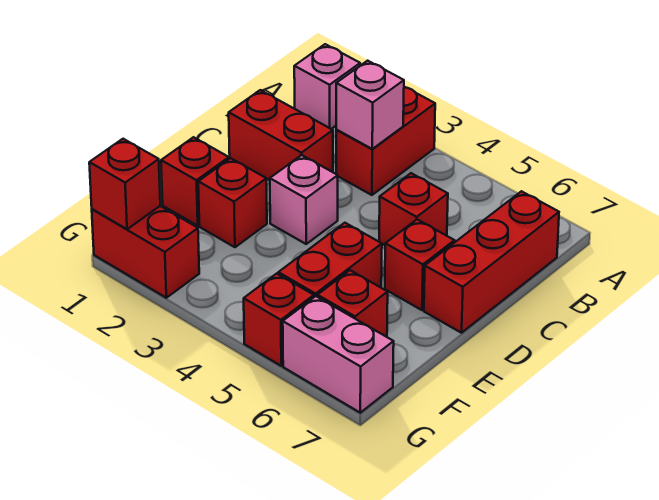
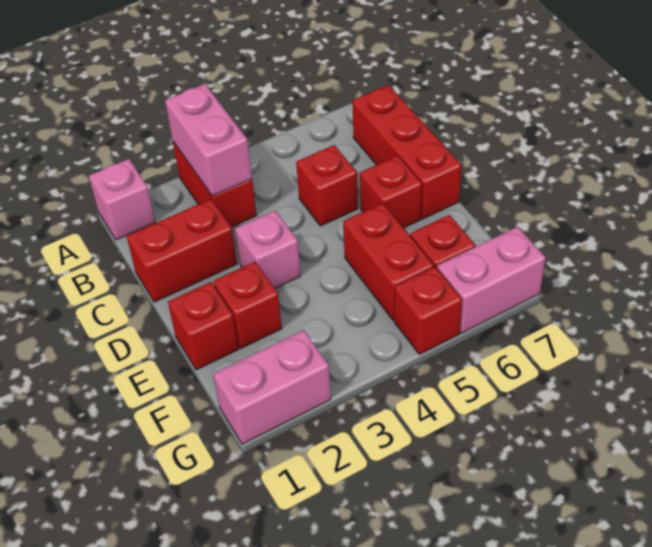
pink brick B3 level 2 -> pink brick A3:B3 level 2
red brick G1:G2 level 1 -> pink brick G1:G2 level 1
red brick G1 level 2 -> none

